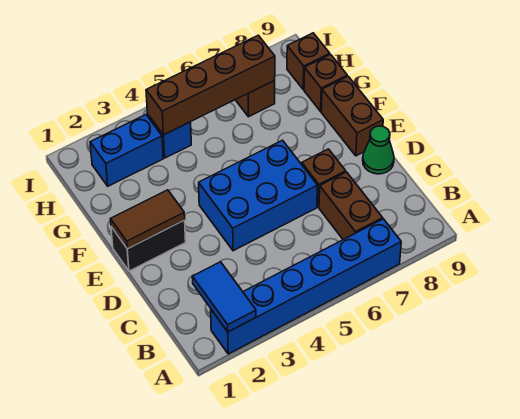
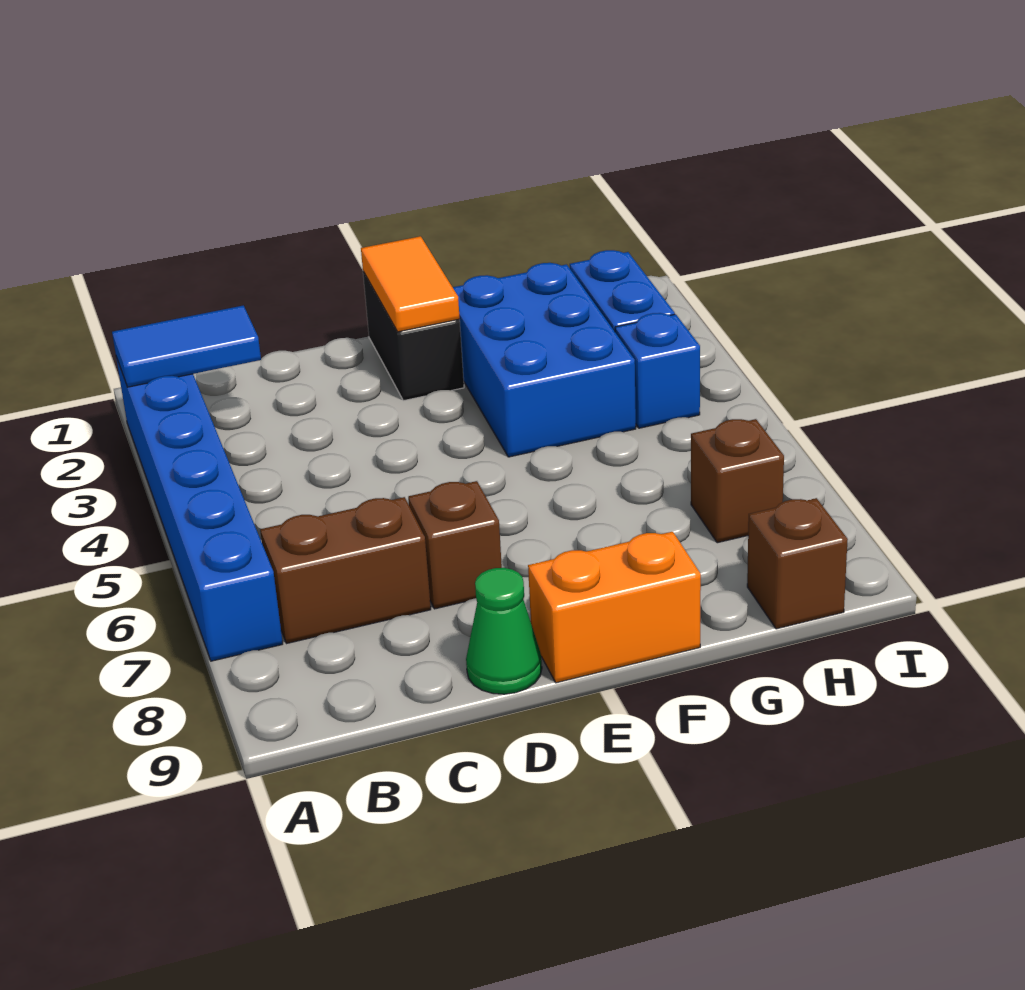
blue brick D4:E6 level 1 -> blue brick F2:G4 level 1
brown tile E1:E2 level 2 -> orange tile E1:E2 level 2
brown brick E9:F9 level 1 -> orange brick E9:F9 level 1
brown brick G9 level 1 -> none
brown brick H4:H7 level 2 -> none

